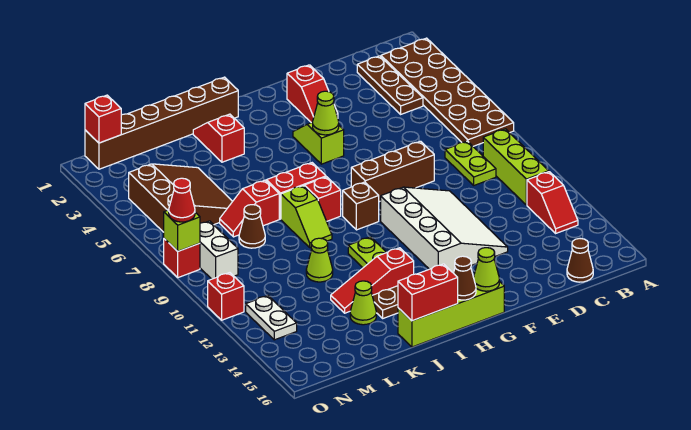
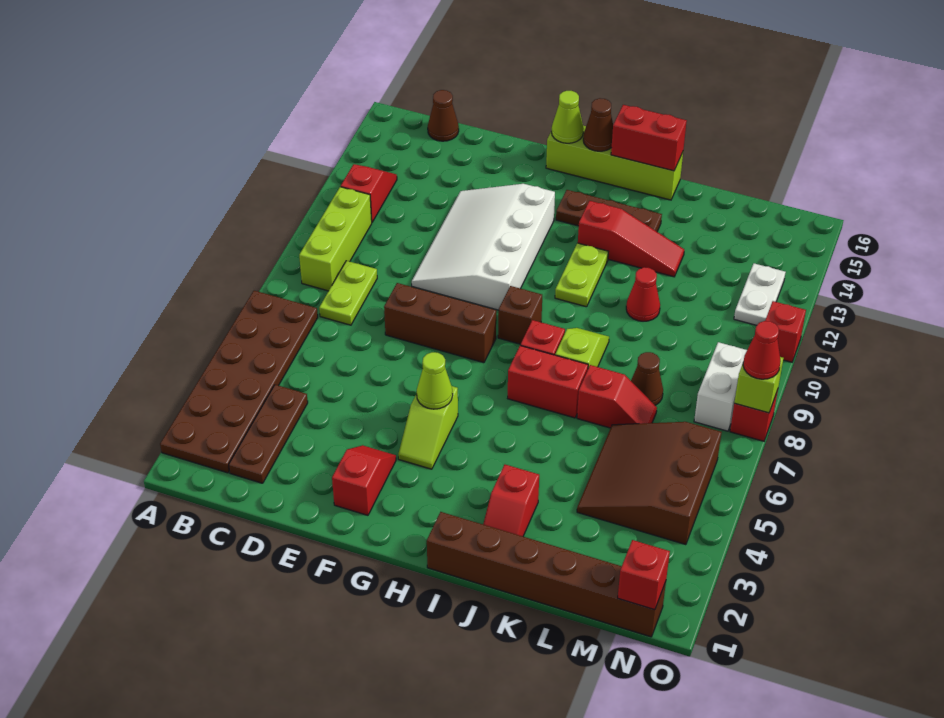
lime cone K11 level 1 -> red cone K11 level 1
lime cone K14 level 1 -> none

